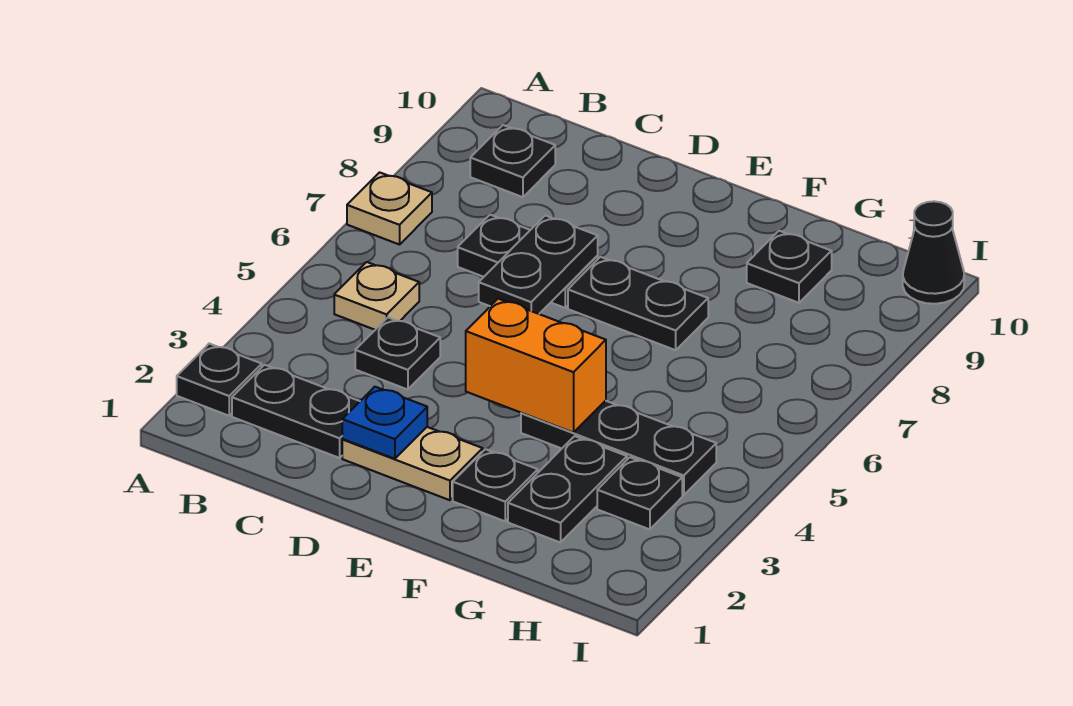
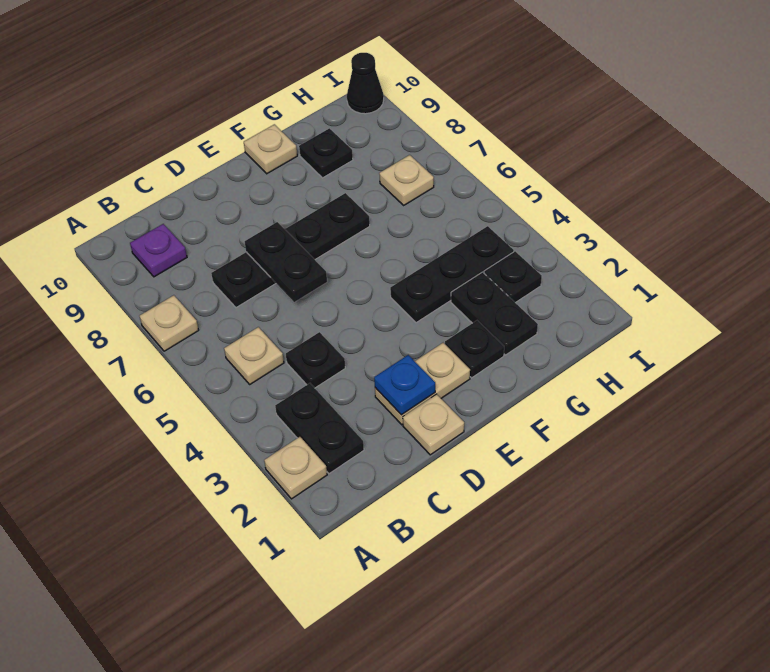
black plate A2 level 1 -> tan plate A2 level 1
black plate B2:C2 level 1 -> black plate B2:B3 level 1
black plate B9 level 1 -> purple plate B9 level 1
none -> tan plate D1 level 1
orange brick E4:F4 level 2 -> none
none -> tan plate F10 level 1
none -> tan plate H7 level 1

